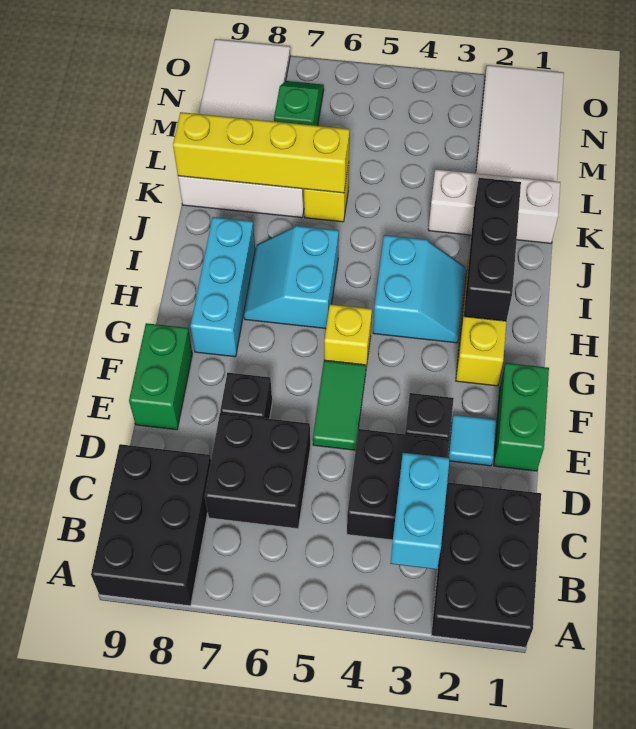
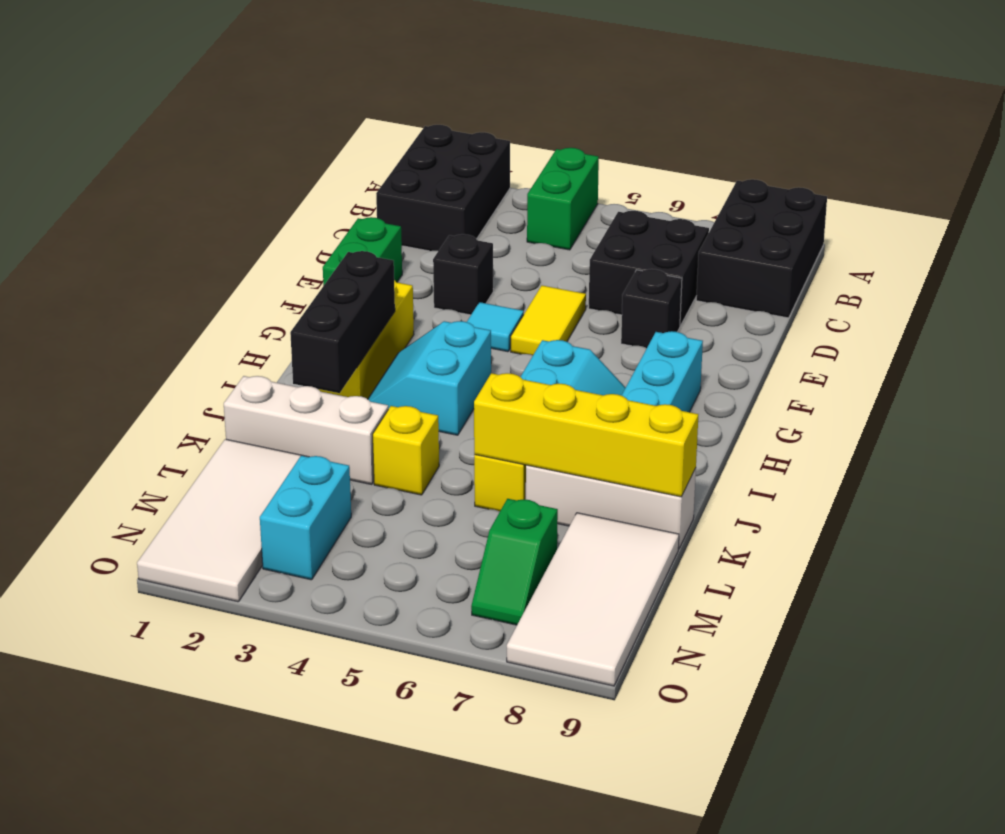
cyan brick B3:C3 level 2 -> cyan brick M3:N3 level 1
black brick C3:D4 level 1 -> none
cyan tile E2 level 1 -> cyan tile F4 level 1
green tile E5:F5 level 1 -> yellow tile E5:F5 level 1
green brick E9:F9 level 1 -> green brick A4:B4 level 1
yellow brick G5 level 1 -> yellow brick K4 level 1

